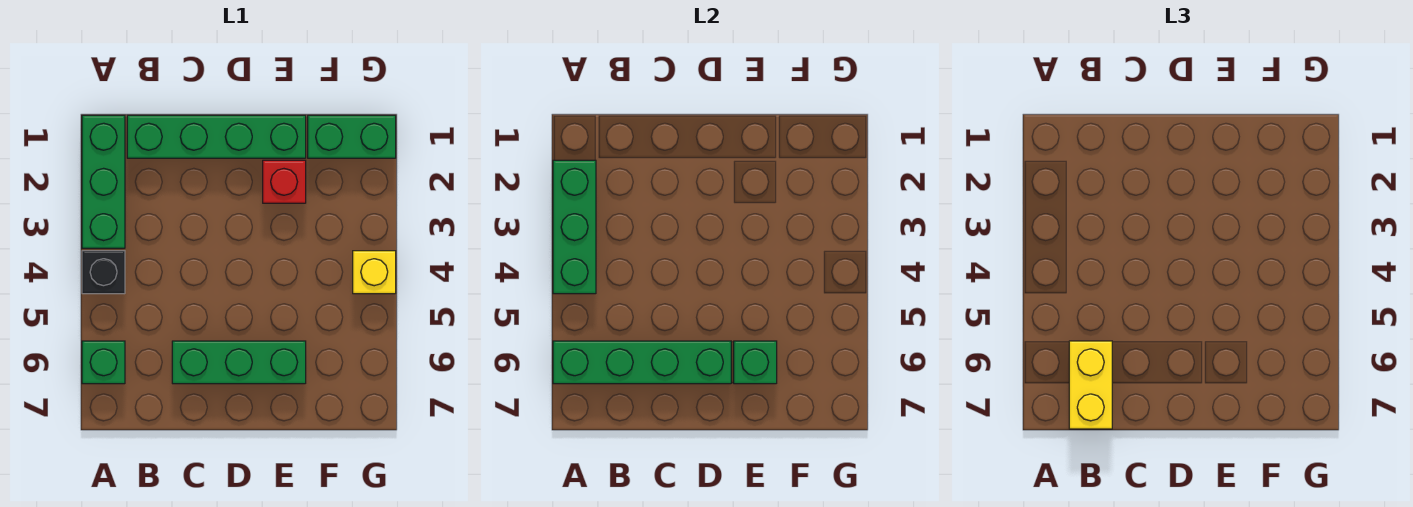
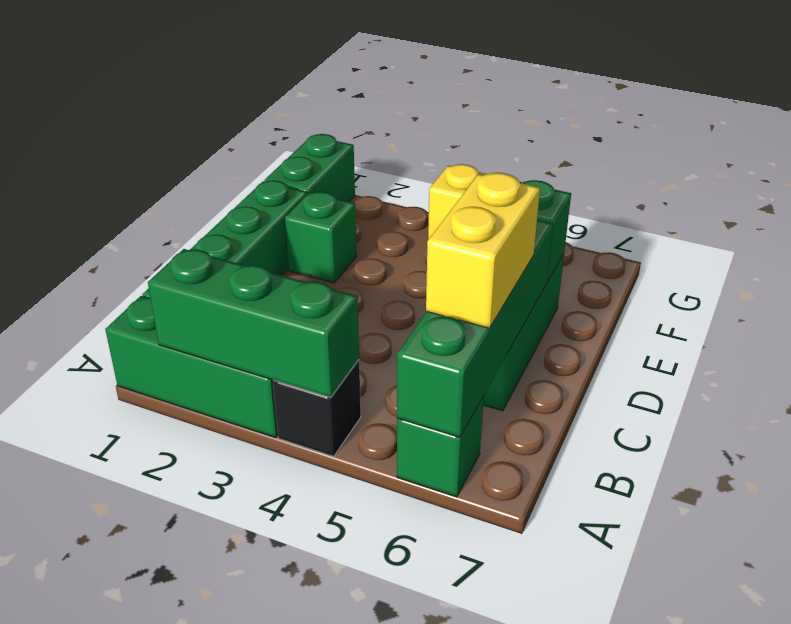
yellow brick B6:B7 level 3 -> yellow brick B6:C6 level 3
red brick E2 level 1 -> green brick E2 level 1

